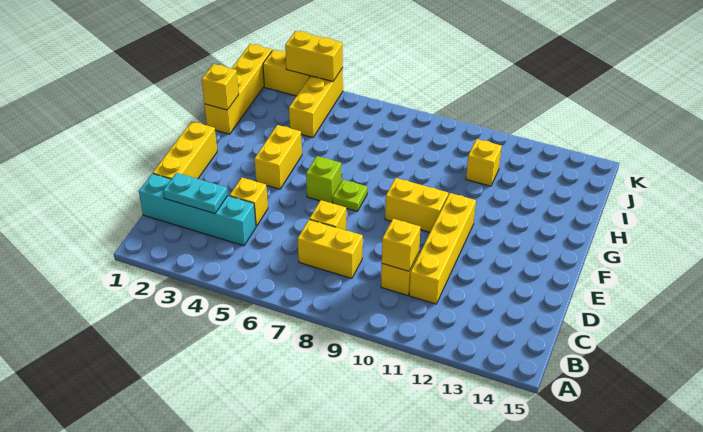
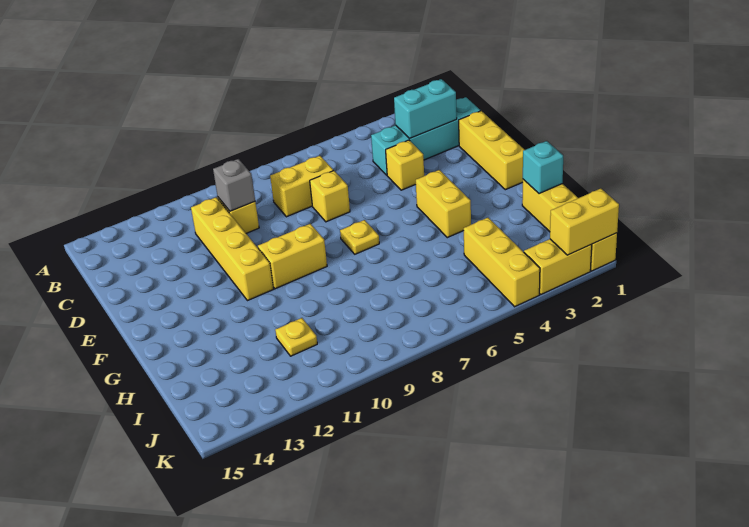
cyan plate C2:C3 level 2 -> cyan brick C2:C3 level 2
yellow brick C10 level 2 -> grey brick C10 level 2
lime brick F6 level 1 -> none
lime plate F7 level 1 -> yellow plate F7 level 1
yellow brick H1 level 2 -> cyan brick H1 level 2
yellow brick I11 level 1 -> yellow plate I11 level 1
yellow brick K3:K4 level 2 -> yellow brick K1:K2 level 2

